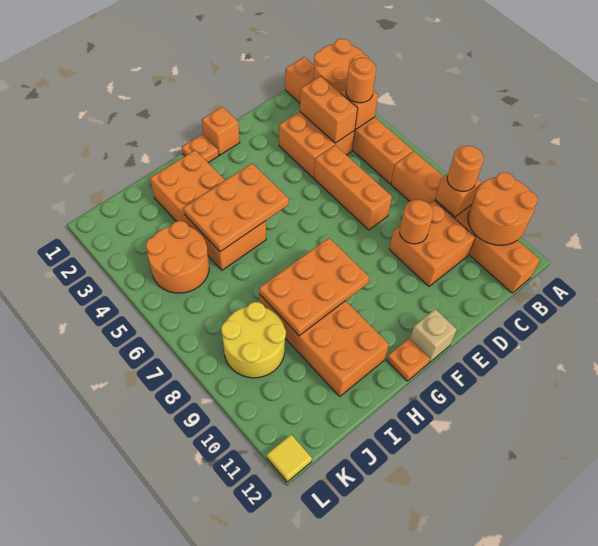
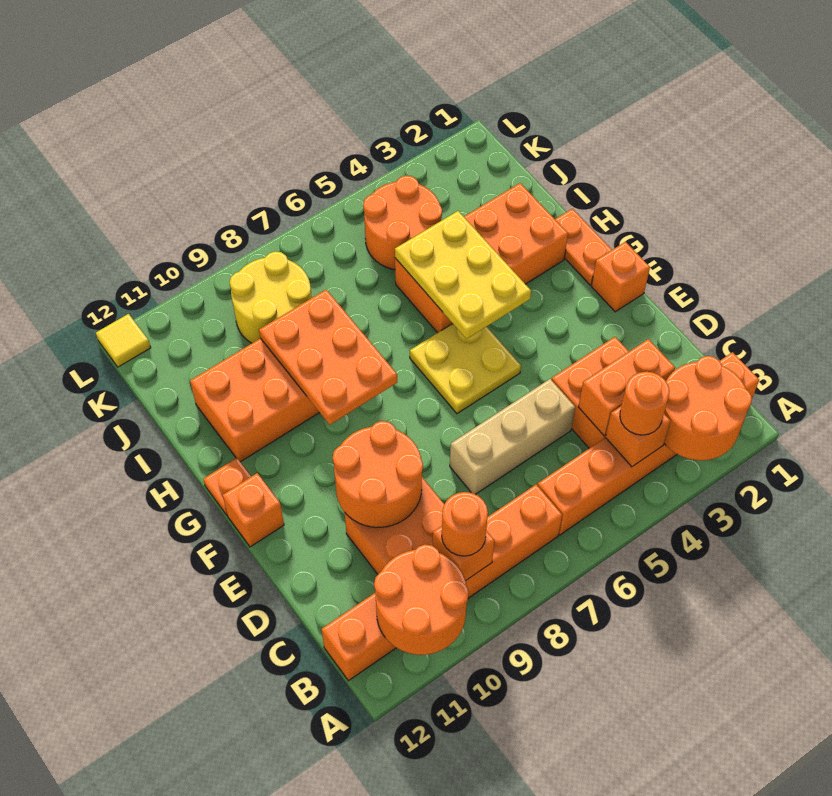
orange brick D5:D7 level 1 -> tan brick D5:D7 level 1
orange round brick D9 level 2 -> orange round brick D9:E10 level 2
none -> yellow plate F5:G6 level 1
tan brick F12 level 1 -> orange brick F12 level 1
orange plate G1 level 1 -> orange plate G1:H1 level 1
orange plate G4:I5 level 2 -> yellow plate G4:I5 level 2

